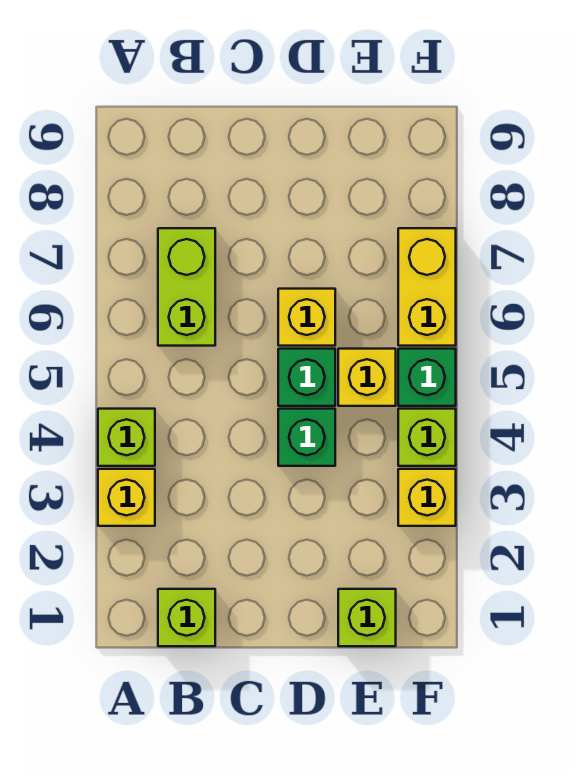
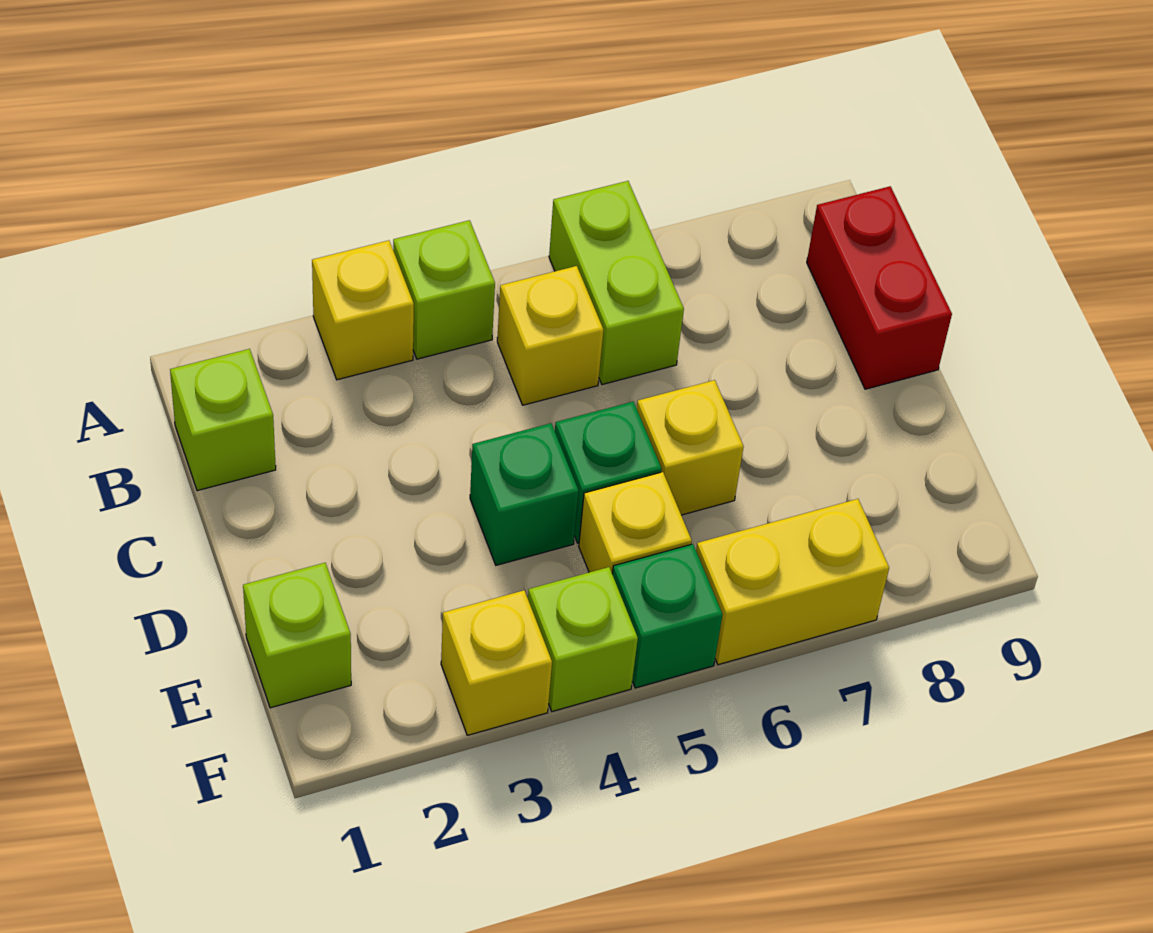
none -> yellow brick B5 level 1
lime brick B6:B7 level 1 -> lime brick A6:B6 level 1
none -> red brick B9:C9 level 1

